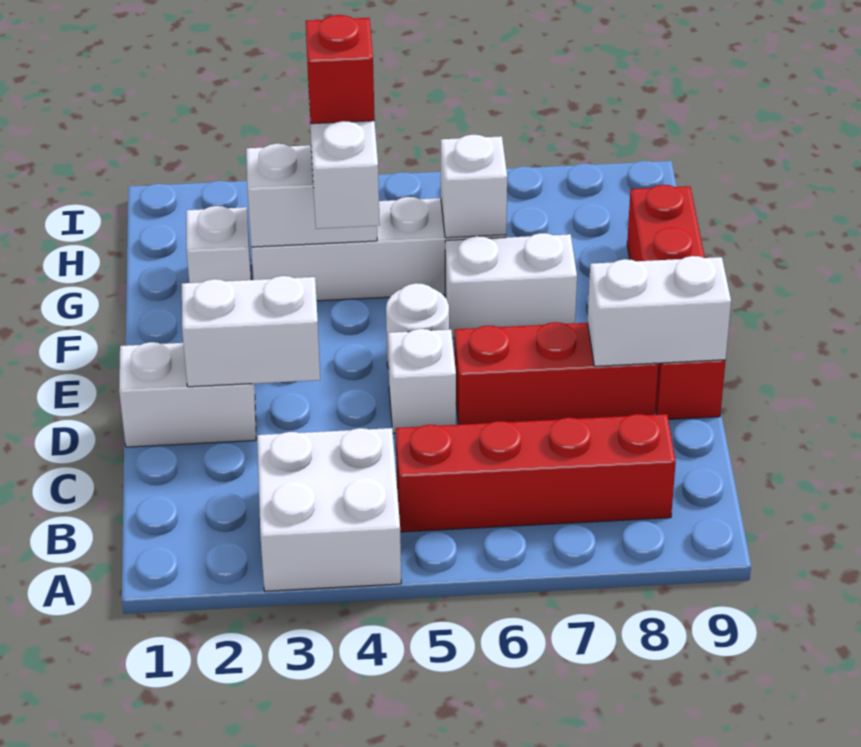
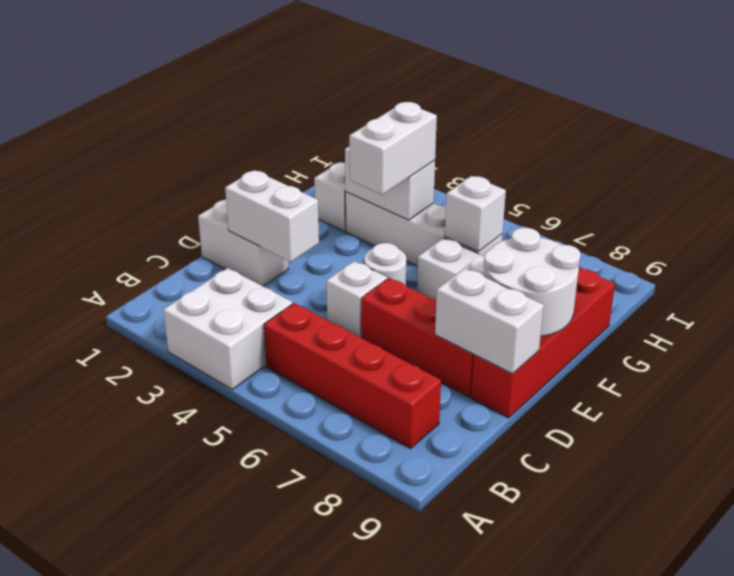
none -> white round brick E8:F9 level 2
red brick G4 level 4 -> none

